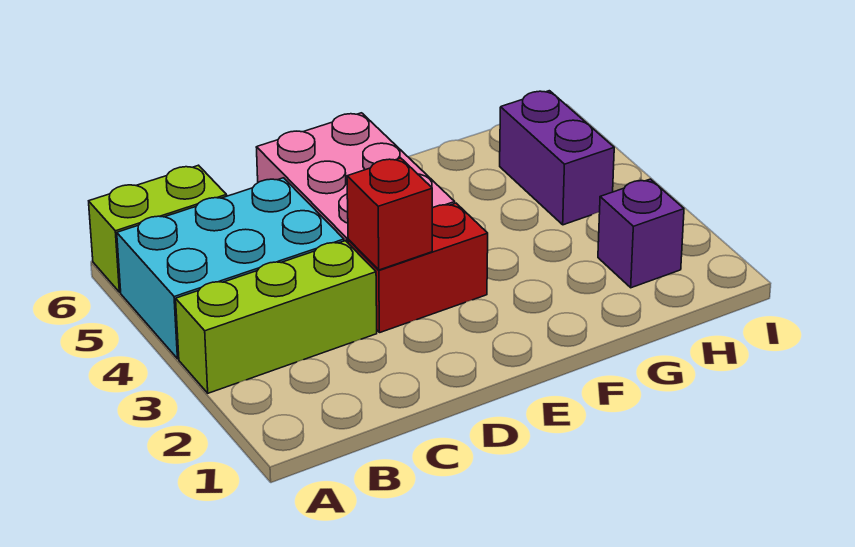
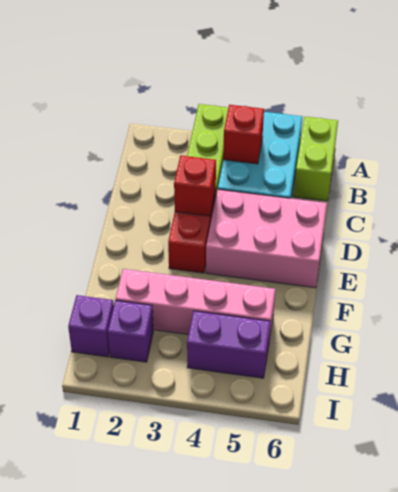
none -> red brick B4 level 2
none -> pink brick G2:G5 level 1
none -> purple brick H1 level 1

